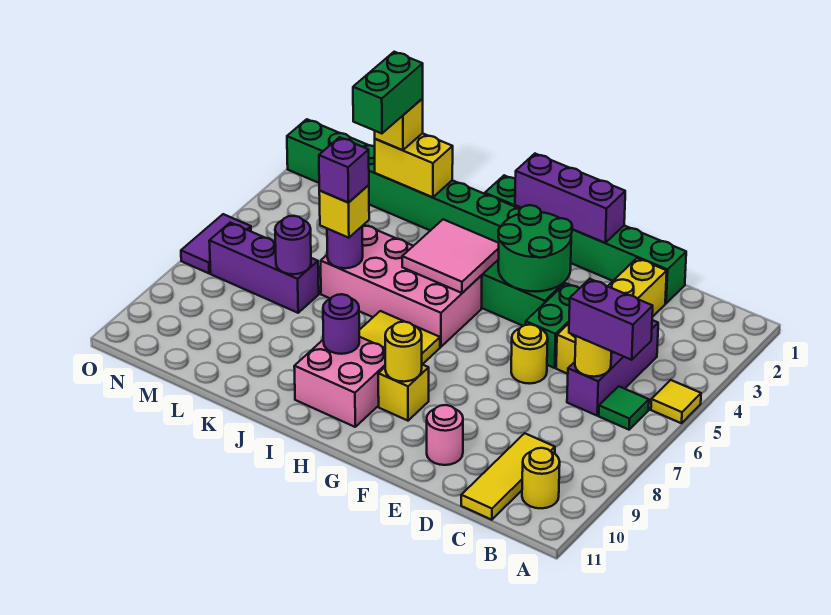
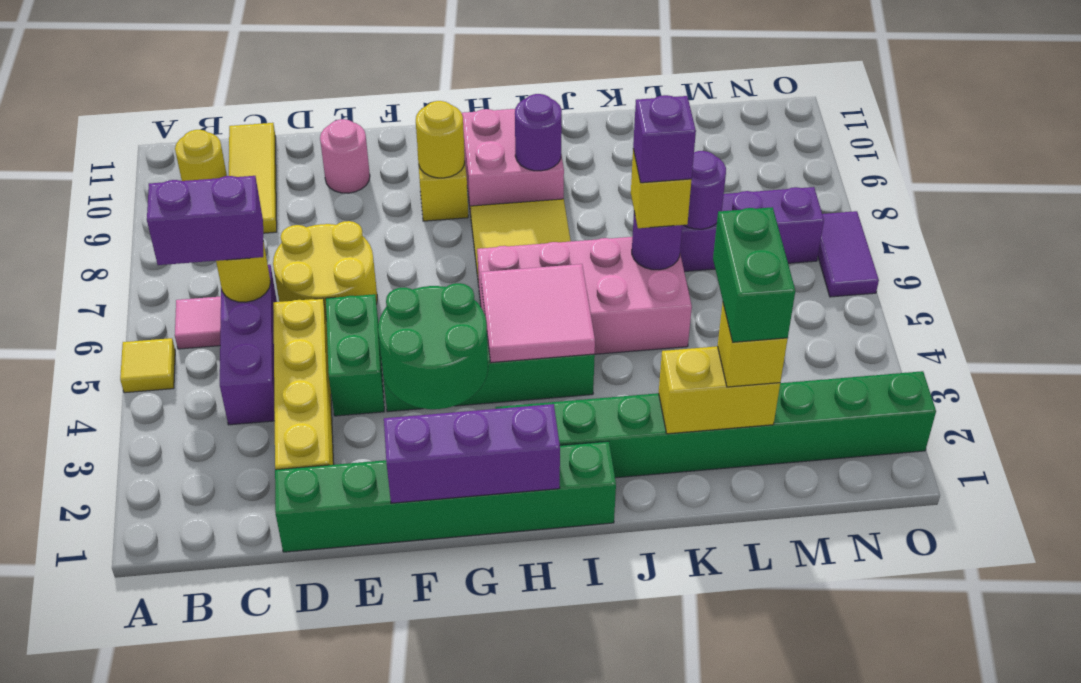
green tile B6 level 1 -> pink tile B6 level 1
yellow round brick E6 level 1 -> yellow round brick D6:E7 level 1

